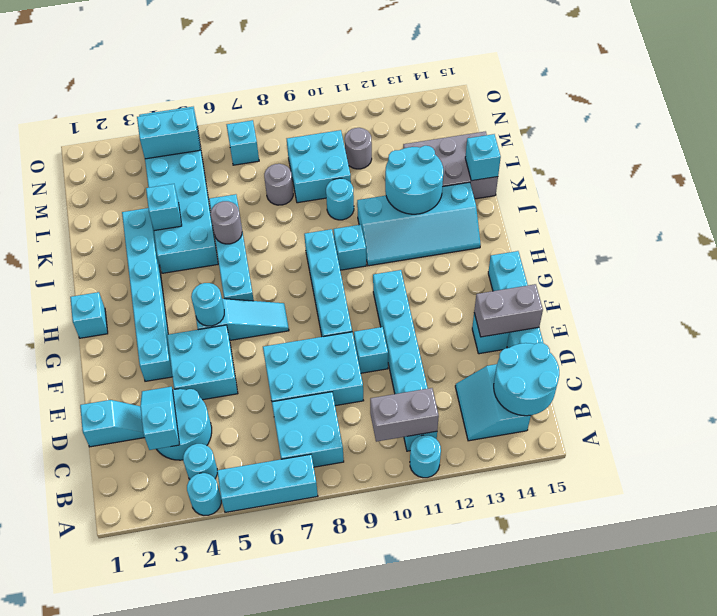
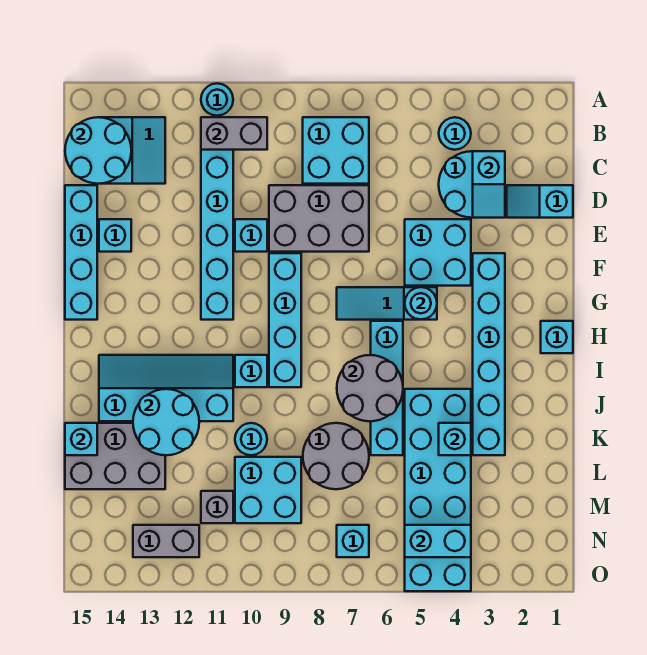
cyan round brick A4 level 1 -> none
cyan brick A5:A7 level 1 -> none
cyan brick D7:E9 level 1 -> grey brick D7:E9 level 1
grey brick E14:E15 level 2 -> grey brick N12:N13 level 1
grey round brick J6 level 2 -> grey round brick I6:J7 level 2
grey round brick L8 level 1 -> grey round brick K7:L8 level 1
grey round brick M11 level 1 -> grey brick M11 level 1

